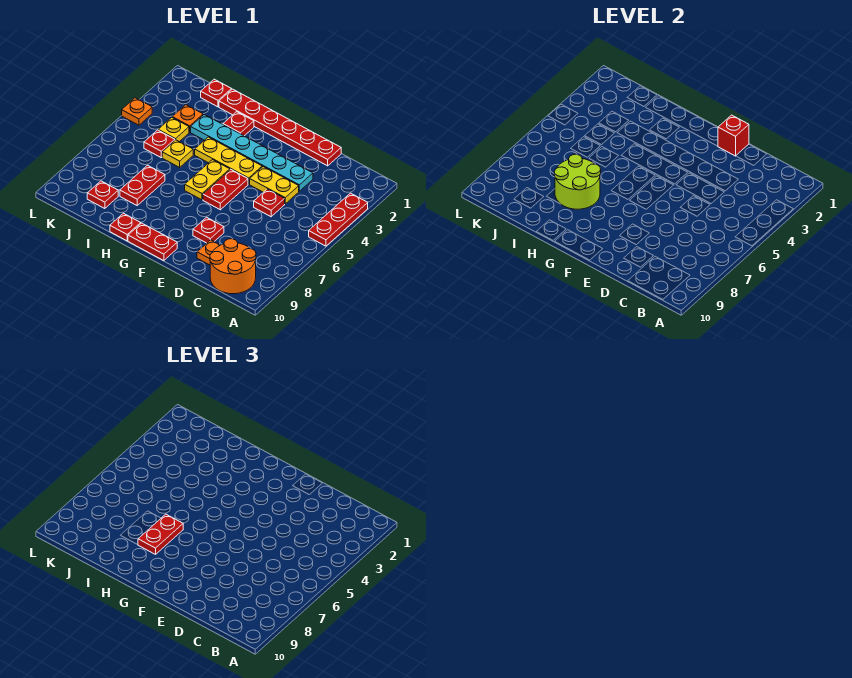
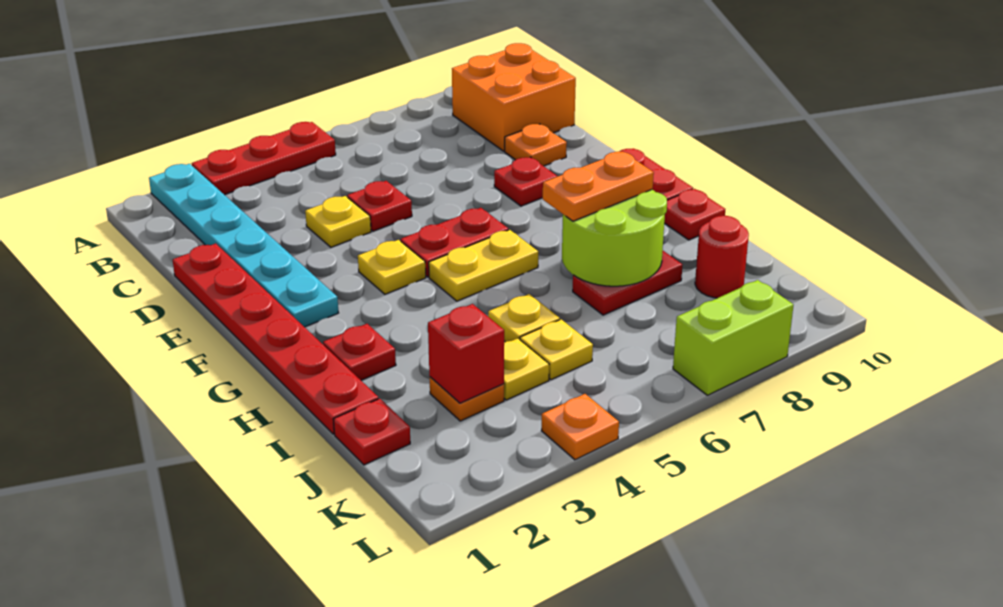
orange round brick B9:C10 level 1 -> orange brick B9:C10 level 1
cyan plate D3:I3 level 1 -> cyan plate A2:F2 level 1
yellow plate D4:E4 level 1 -> yellow plate D4 level 1
red brick E1 level 2 -> red brick J3 level 2
yellow plate F4:H4 level 1 -> yellow plate F4 level 1
red plate H7:H8 level 3 -> orange plate H7:H8 level 3
red plate J5 level 1 -> yellow plate J5 level 1
red plate J9 level 1 -> red round brick J9 level 1
none -> lime brick L7:L8 level 1

